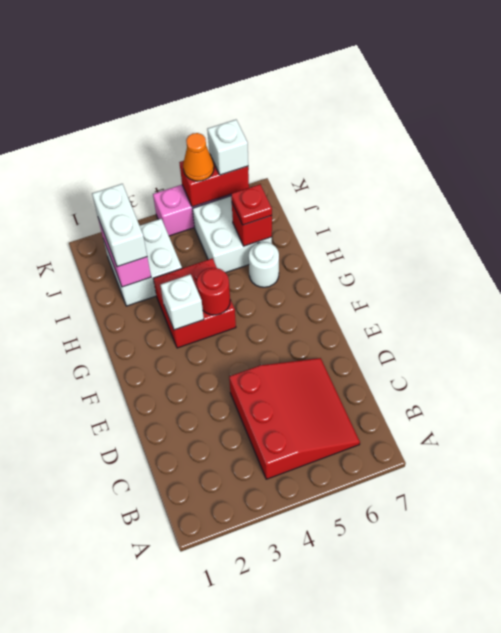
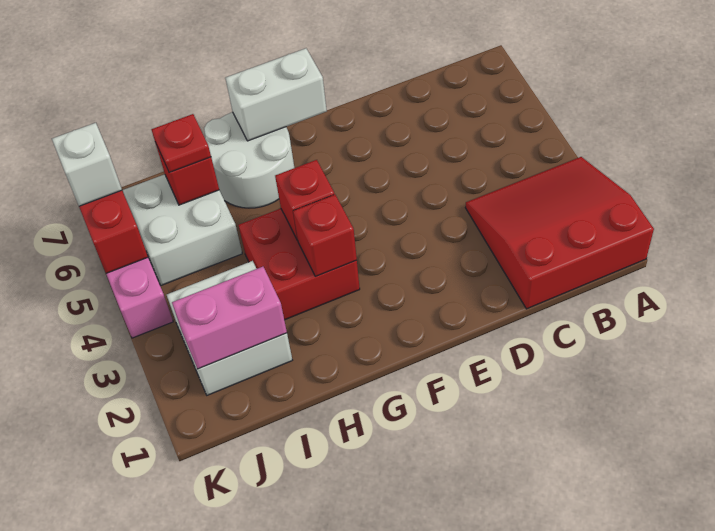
red slope B4:D6 level 1 top 4 -> red slope A1:C3 level 1 top 1
white brick G3 level 2 -> red brick G3 level 2
red round brick G4 level 2 -> red brick G4 level 2
white round brick H6 level 1 -> white round brick G6:H7 level 1
white brick I2:J2 level 3 -> white brick F7:G7 level 2
orange cone K5 level 3 -> none

